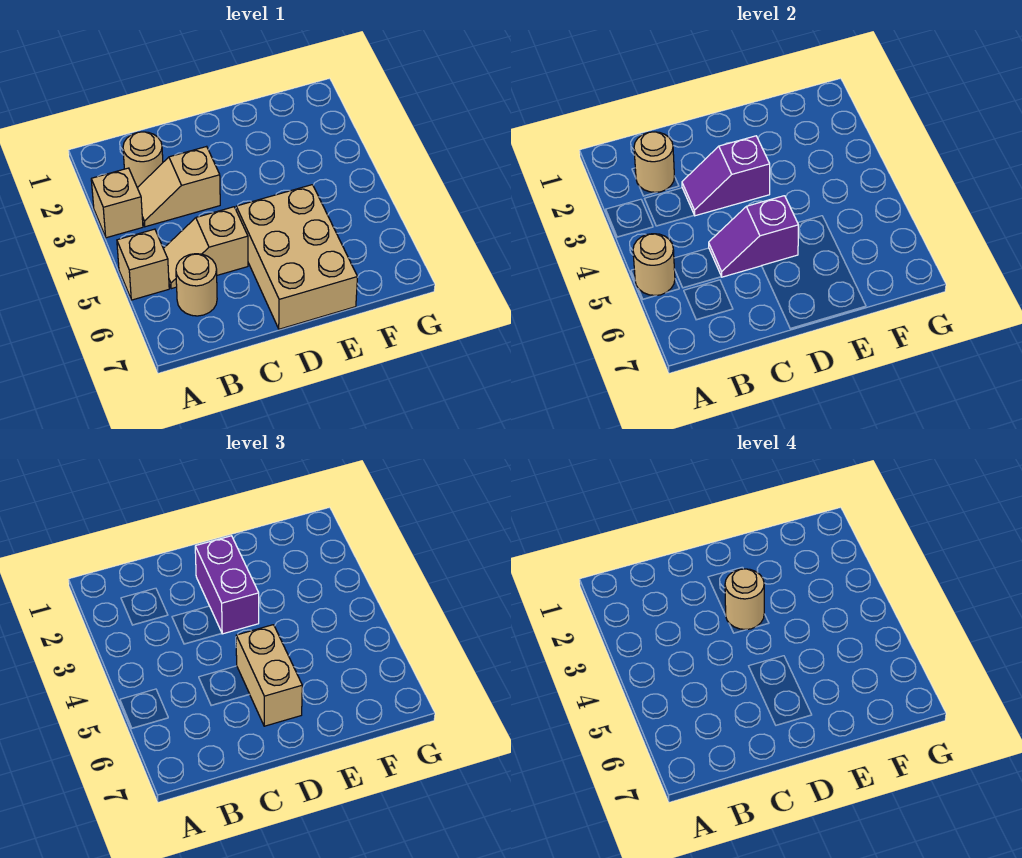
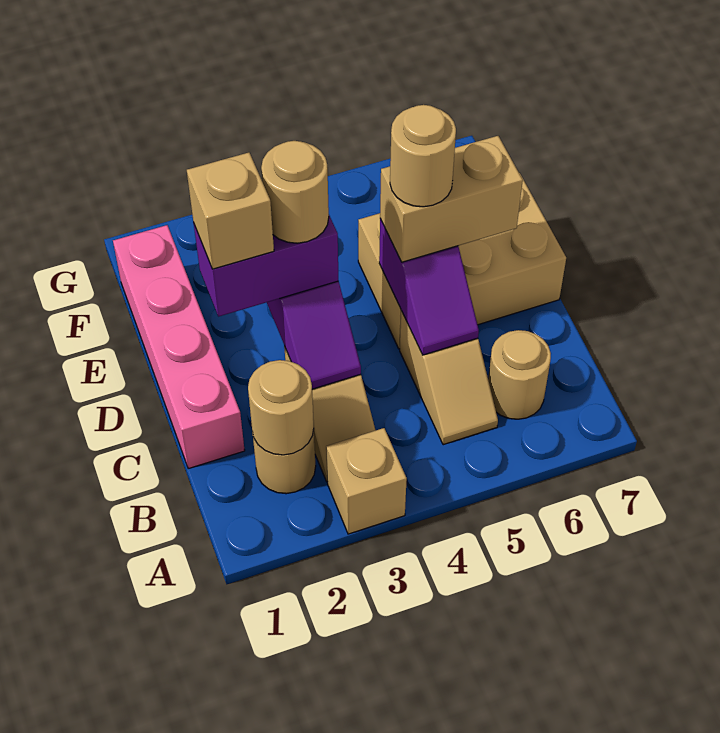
tan brick A5 level 1 -> tan brick D2 level 4
tan round brick A5 level 2 -> tan round brick D5 level 4
none -> pink brick C1:F1 level 1

